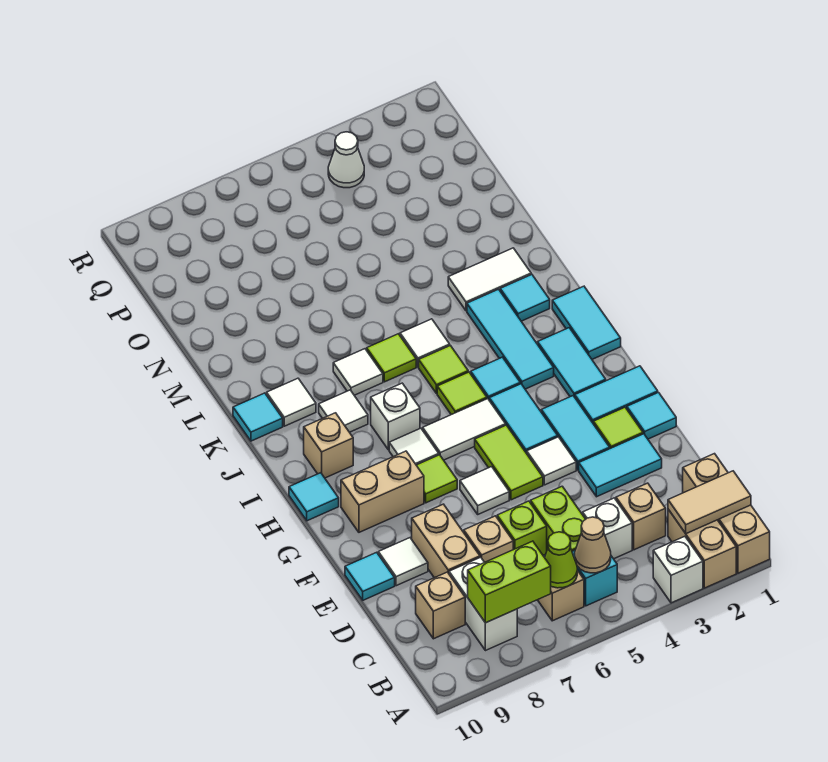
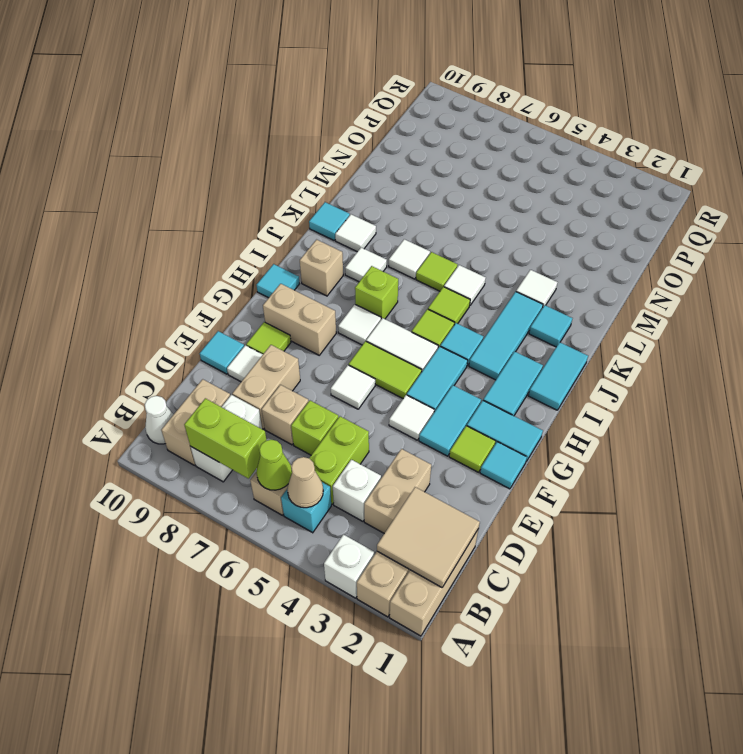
tan tile B1:B2 level 2 -> tan tile B1:C2 level 2
tan brick C3 level 1 -> tan brick C3:D3 level 1
tan brick C9 level 1 -> tan brick B9:C9 level 1
cyan tile E2:E3 level 1 -> none
lime tile F5:G5 level 1 -> lime tile G5:G6 level 1
lime tile G7 level 1 -> lime tile F9 level 1
white brick I7 level 1 -> lime brick I7 level 1
white tile L2:L3 level 1 -> white tile L3 level 1
white cone Q4 level 1 -> white cone B10 level 1

